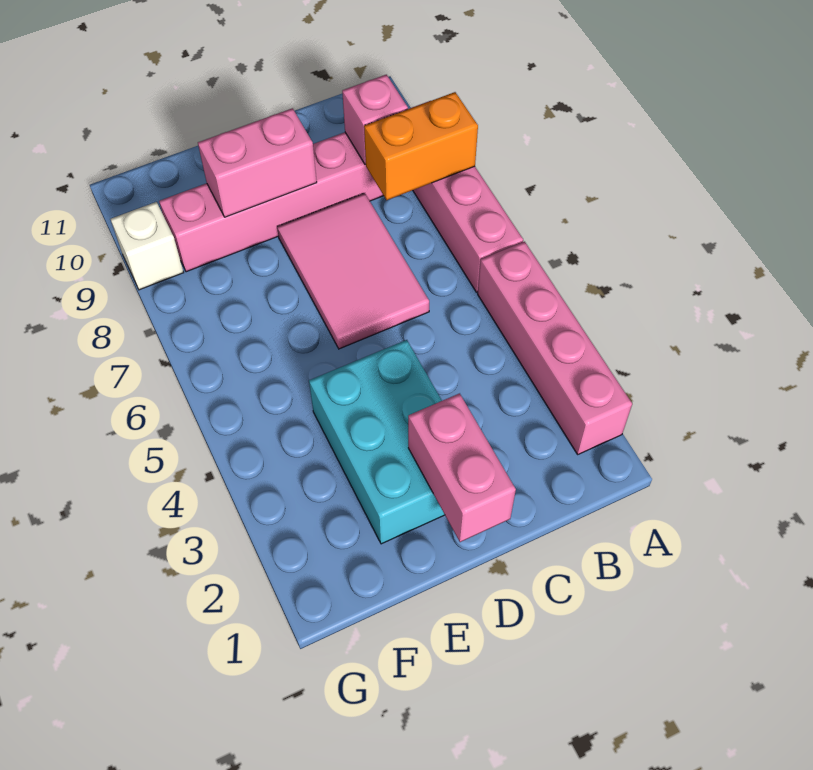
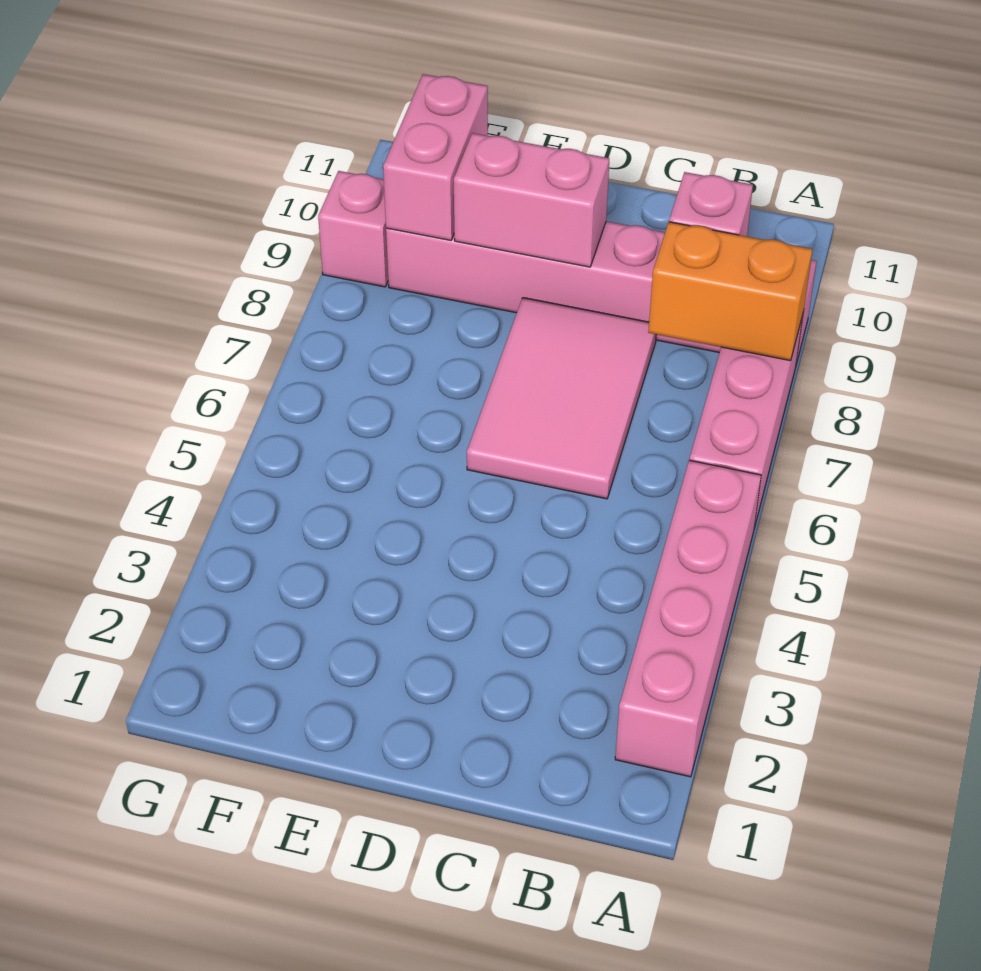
pink brick D1:D2 level 2 -> pink brick F9:F10 level 2
cyan brick D2:E4 level 1 -> none
white brick G9 level 1 -> pink brick G9 level 1

